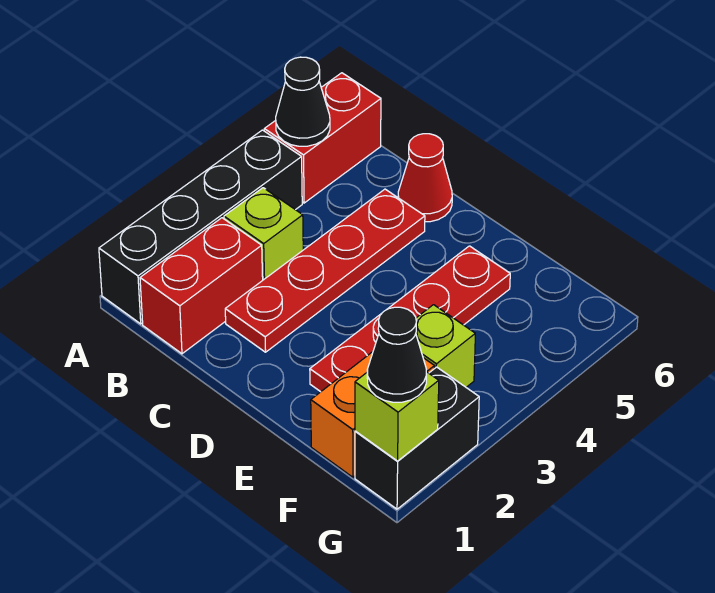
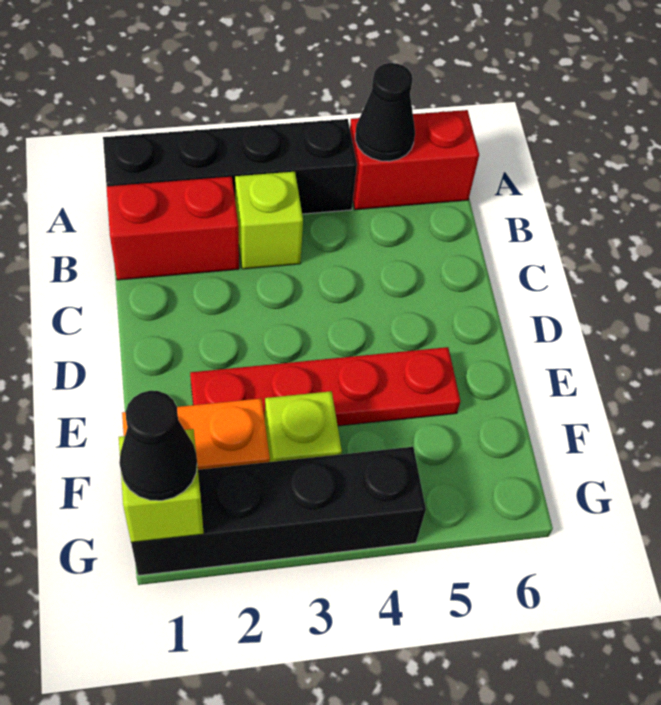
red plate C2:C5 level 1 -> none
red cone C6 level 1 -> none
black brick G1:G2 level 1 -> black brick G1:G4 level 1

